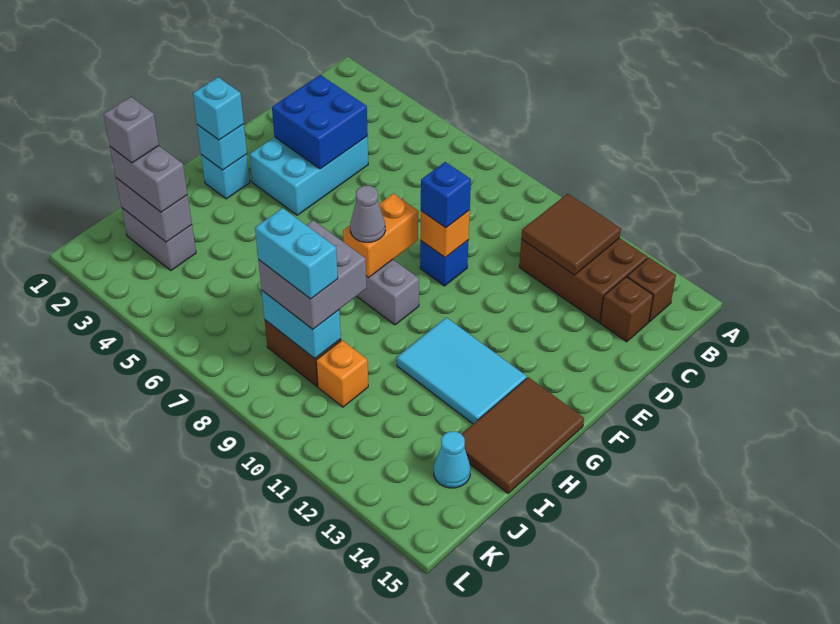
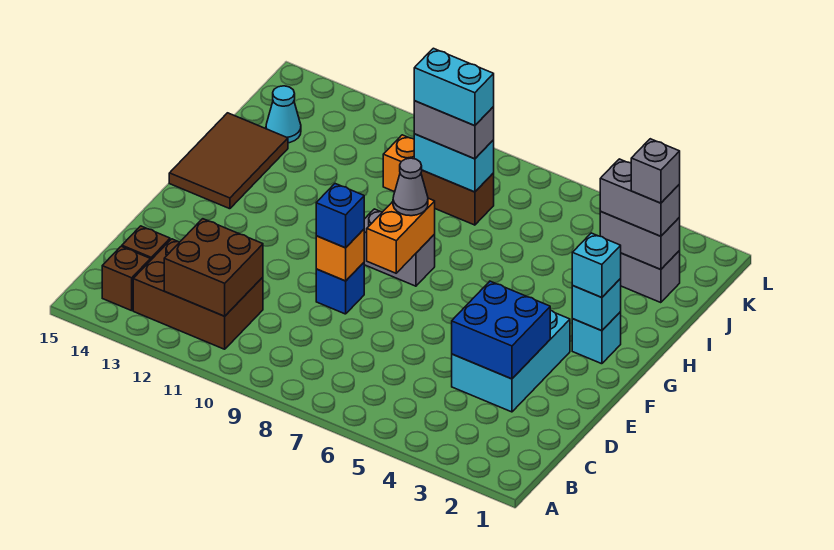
brown tile B11:C12 level 2 -> brown brick B11:C12 level 2
cyan tile G11:H13 level 1 -> none
grey brick I8:J9 level 3 -> grey brick J8:J9 level 3

